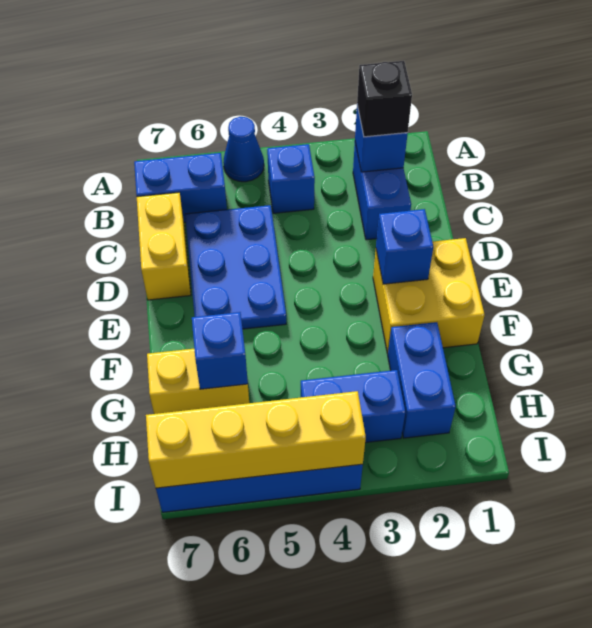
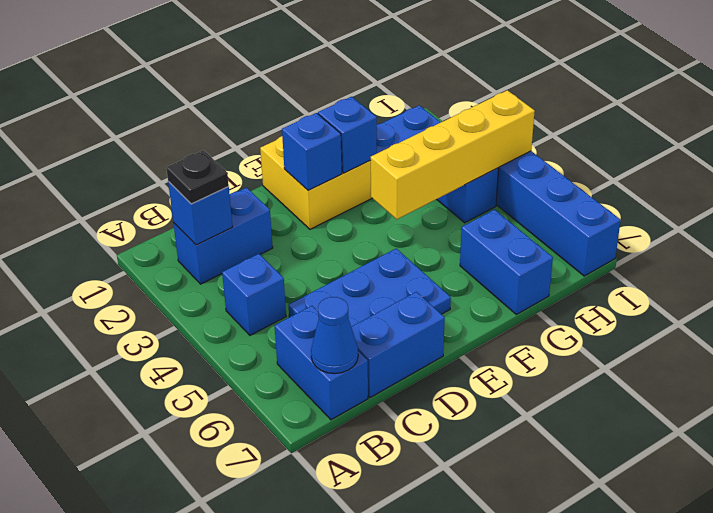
blue cone A5 level 1 -> blue cone B7 level 2
black brick B2 level 3 -> black plate B2 level 3
yellow brick C7:D7 level 1 -> blue brick C7:D7 level 1
yellow brick G6:G7 level 1 -> blue brick G6:G7 level 1
blue brick G6 level 2 -> blue brick F2 level 2
yellow brick I4:I7 level 2 -> yellow brick F4:I4 level 2

